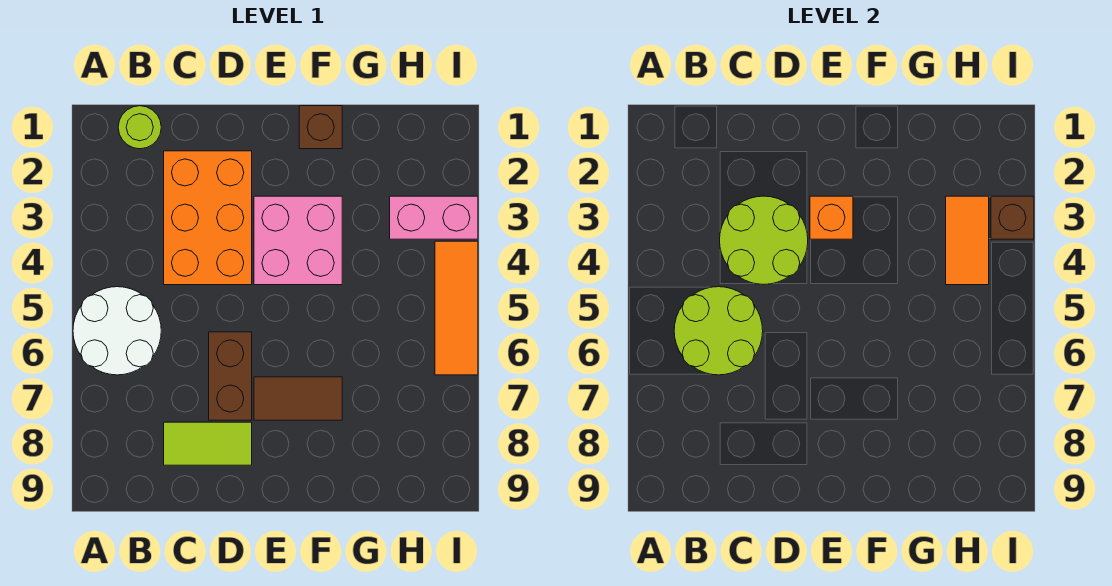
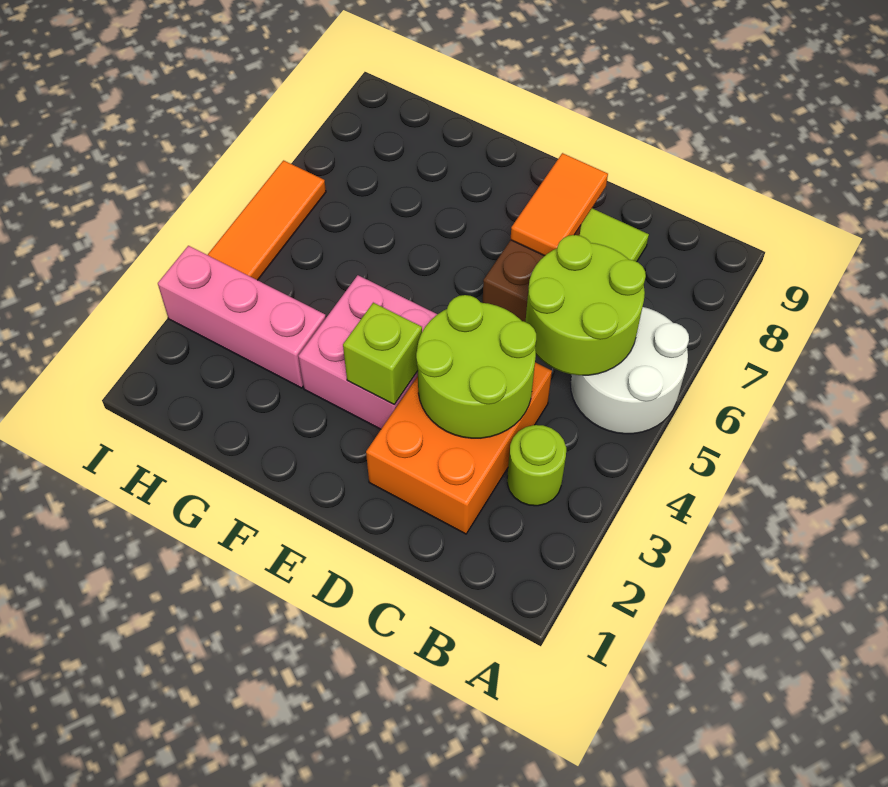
lime round brick B1 level 1 -> lime round brick B3 level 1
orange brick E3 level 2 -> lime brick E3 level 2
brown tile E7:F7 level 1 -> none
brown brick F1 level 1 -> none
pink brick H3:I3 level 1 -> pink brick G3:I3 level 1
orange tile H3:H4 level 2 -> orange tile D7:D8 level 2
brown brick I3 level 2 -> none

